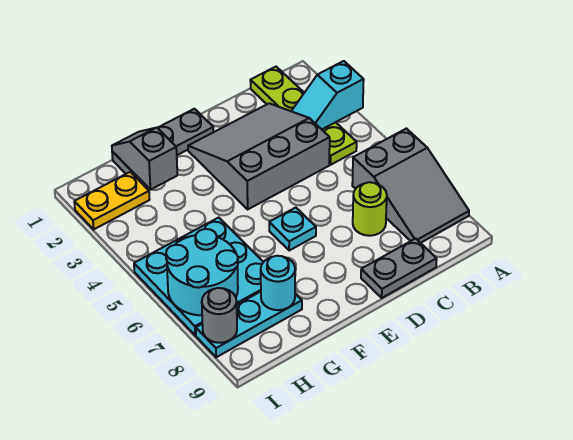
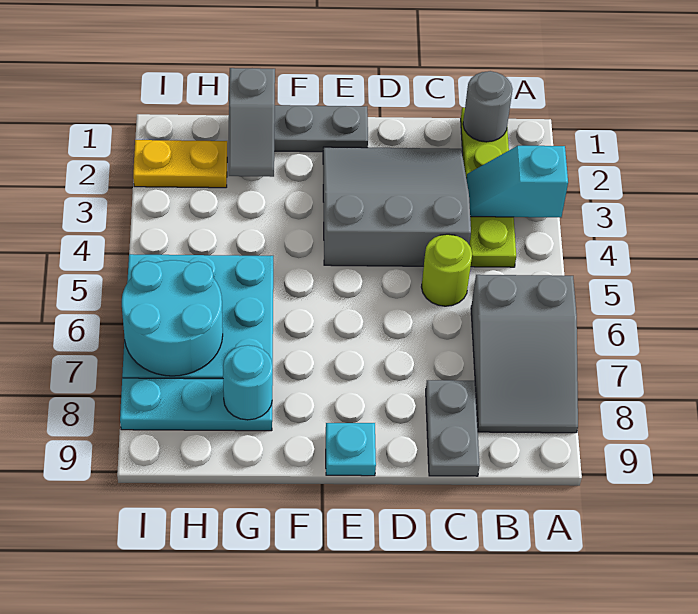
lime round brick C7 level 1 -> lime round brick C5 level 1
grey plate C9:D9 level 1 -> grey plate C8:C9 level 1
cyan plate E6 level 1 -> cyan plate E9 level 1
grey slope G1:G2 level 2 top 2 -> grey slope G1:G2 level 2 top 1
grey round brick I8 level 2 -> grey round brick B1 level 2

